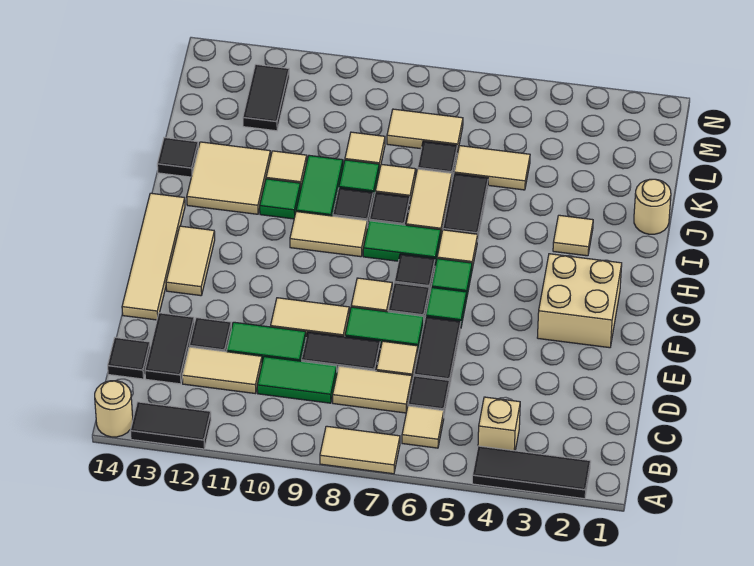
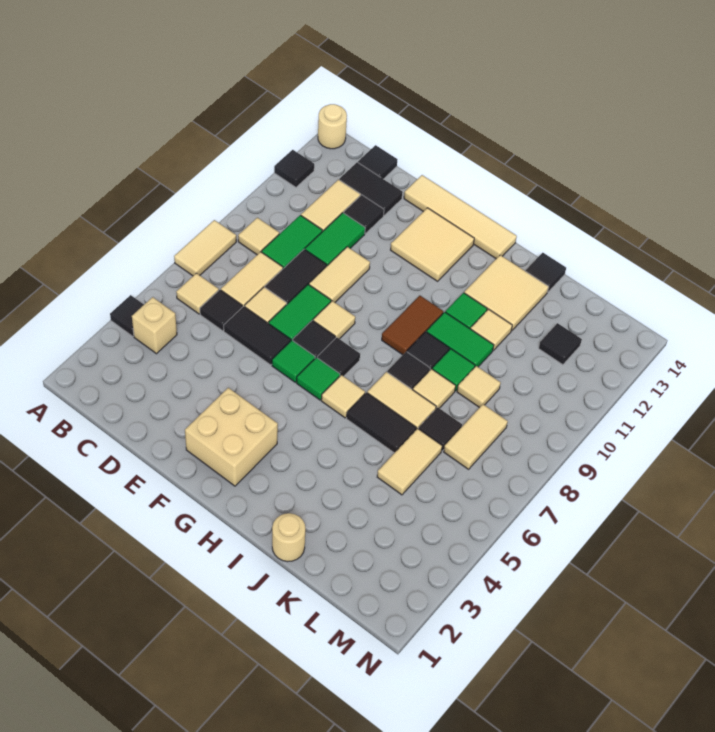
black tile A2:A4 level 1 -> black tile A4 level 1
black tile A12:A13 level 1 -> black tile A12 level 1
tan tile F13:G13 level 1 -> tan tile F12:G13 level 1
green tile H7:H8 level 1 -> none
tan tile H9:H10 level 1 -> brown tile H9:H10 level 1
tan tile I3 level 1 -> tan tile B9 level 1
black tile L12:M12 level 1 -> black tile L12 level 1

